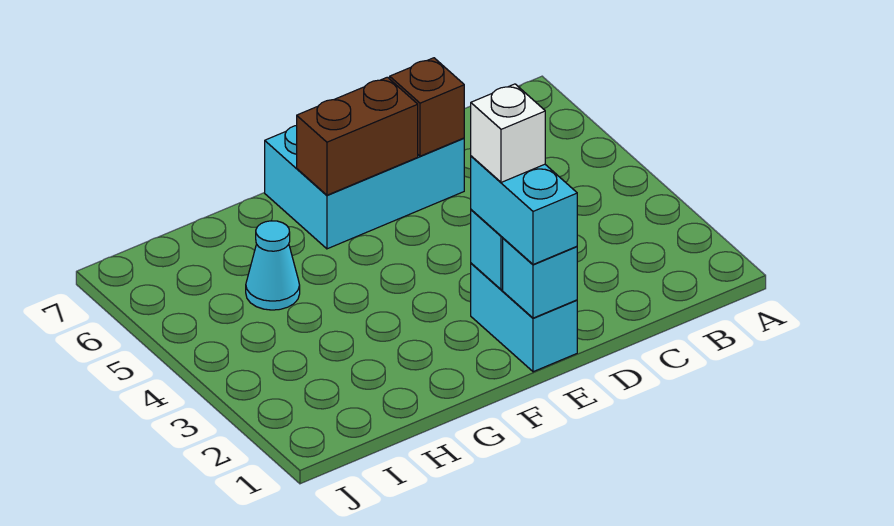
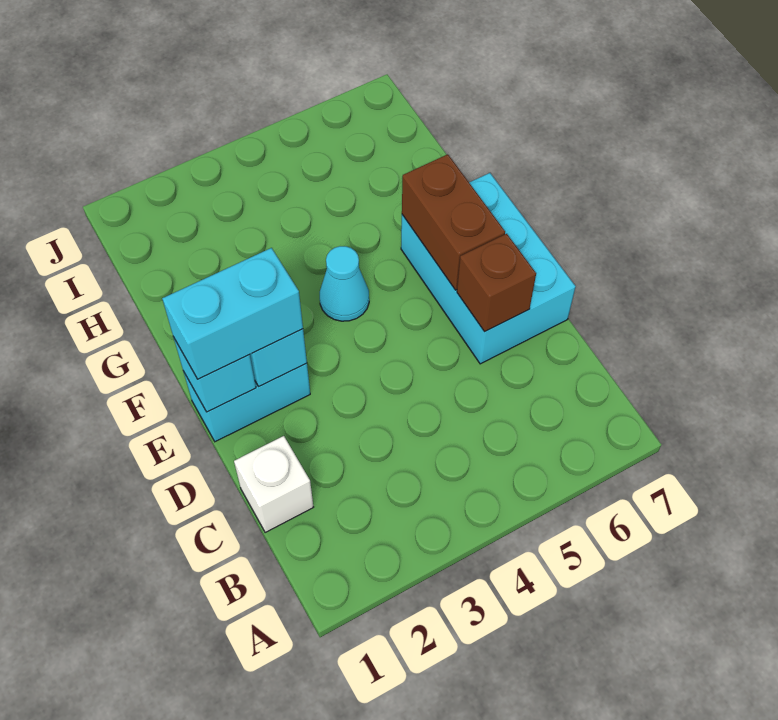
white brick E2 level 4 -> white brick C1 level 1
cyan cone H5 level 1 -> cyan cone F4 level 1

